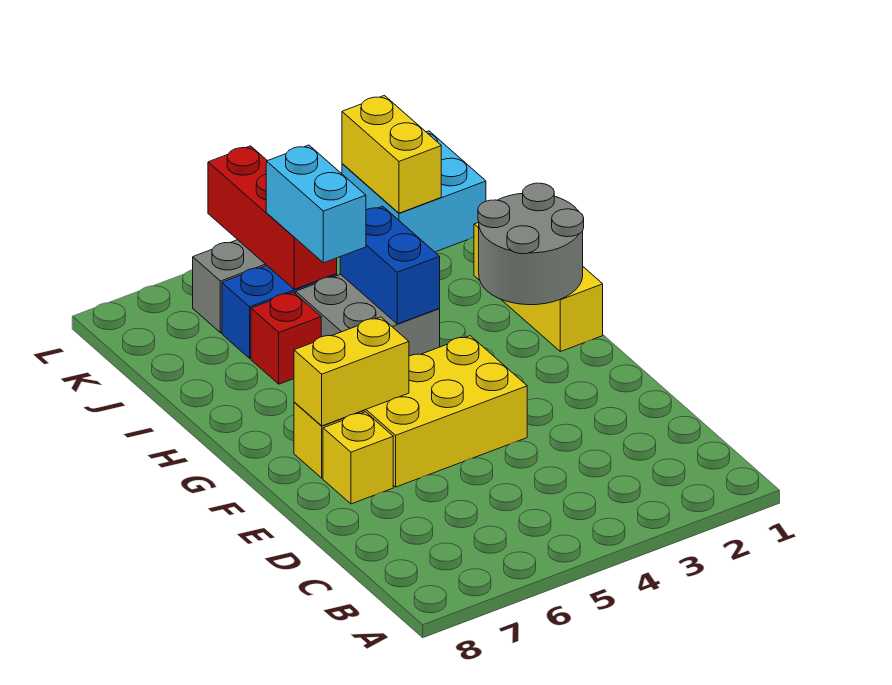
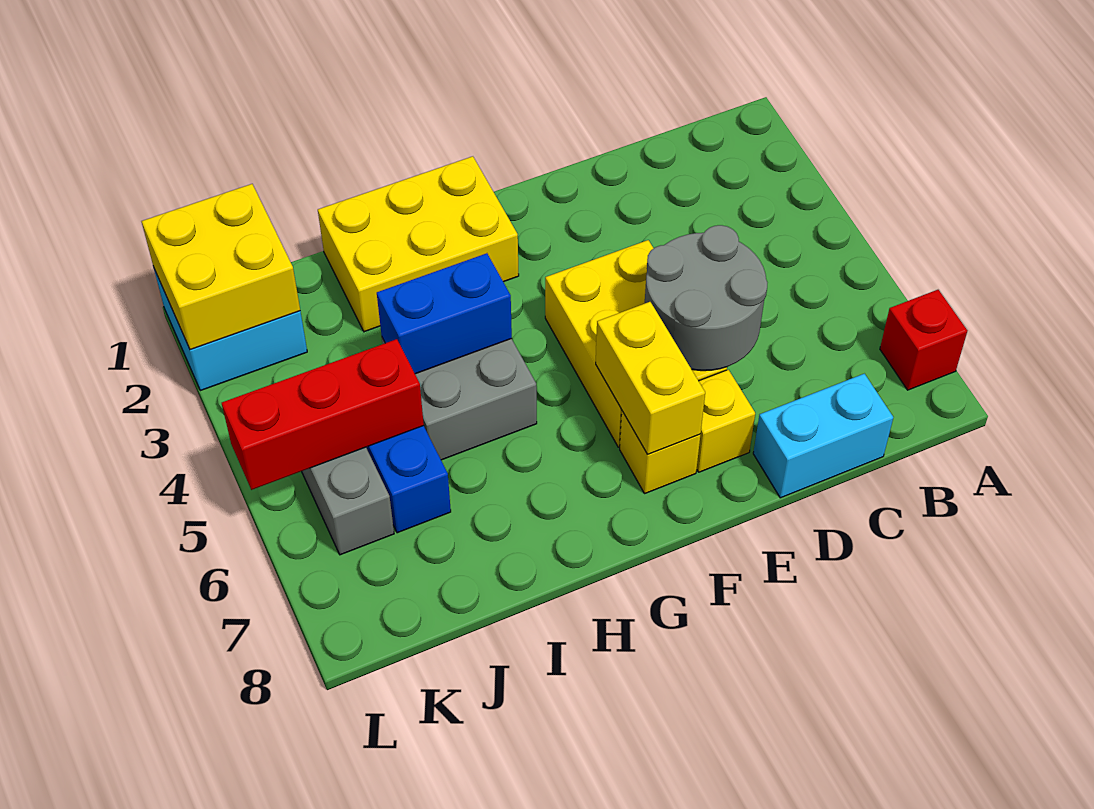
yellow brick G1:I1 level 1 -> yellow brick G1:I2 level 1
grey round brick G1:H2 level 2 -> grey round brick D5:E6 level 2
cyan brick I5:J5 level 3 -> cyan brick C8:D8 level 1
red brick I6 level 1 -> red brick A7 level 1
yellow brick K2:L2 level 2 -> yellow brick K1:L2 level 2

